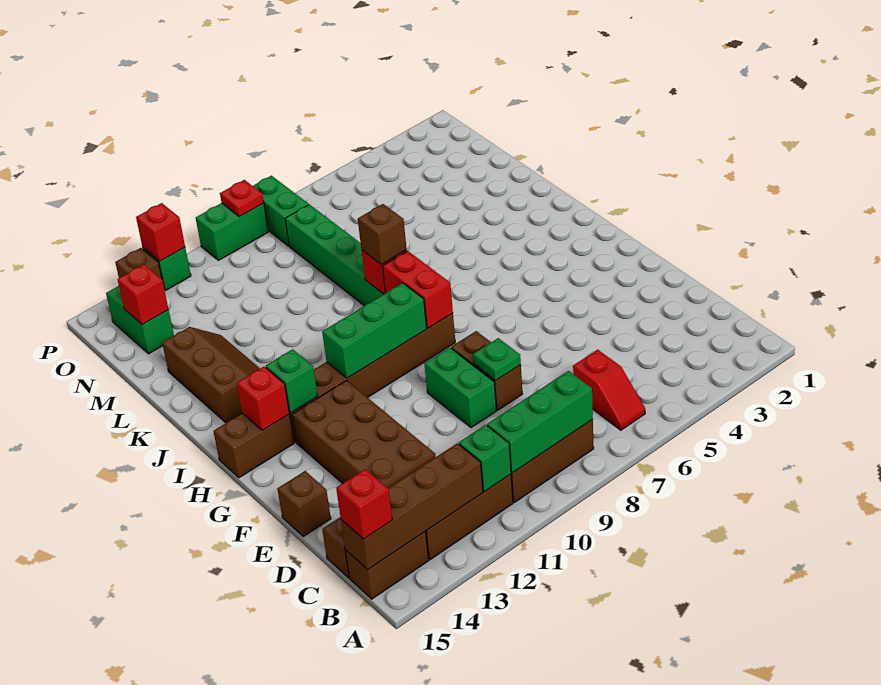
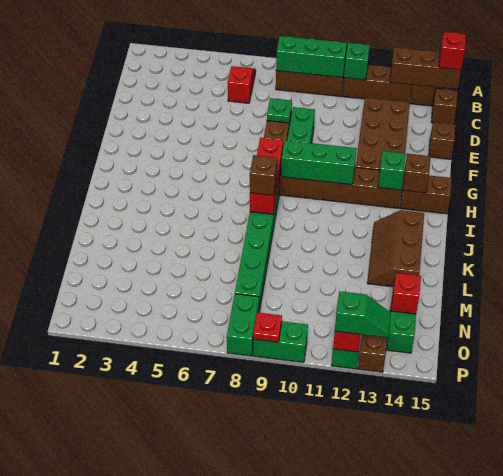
brown brick B12:B15 level 2 -> brown brick B13:B15 level 2
red brick H14 level 2 -> brown brick H14 level 2
none -> green slope P12:P13 level 3 top 12

